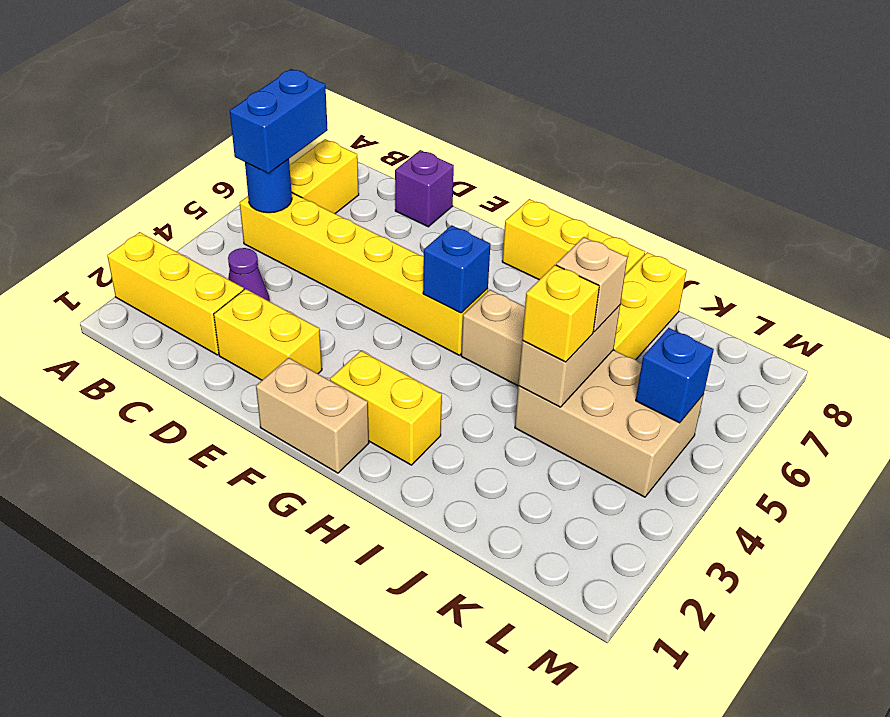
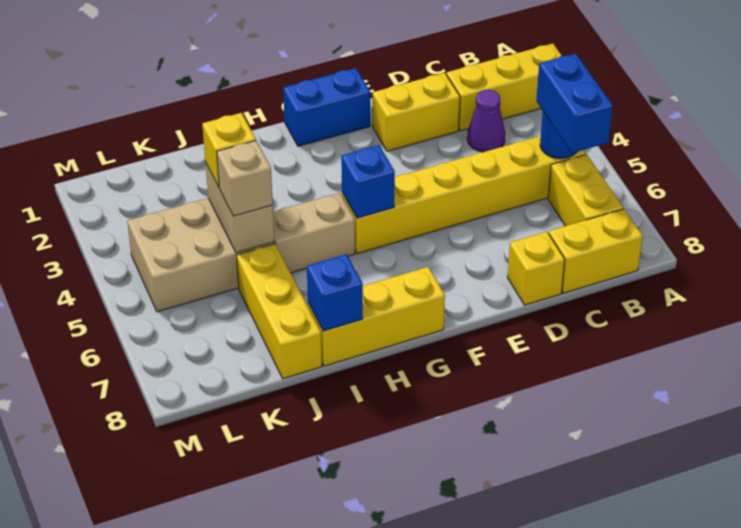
purple brick D8 level 1 -> yellow brick D8 level 1
tan brick F1:G1 level 1 -> blue brick F1:G1 level 1
yellow brick G2:H2 level 1 -> yellow brick B8:C8 level 1
blue brick L5 level 2 -> blue brick I8 level 2

